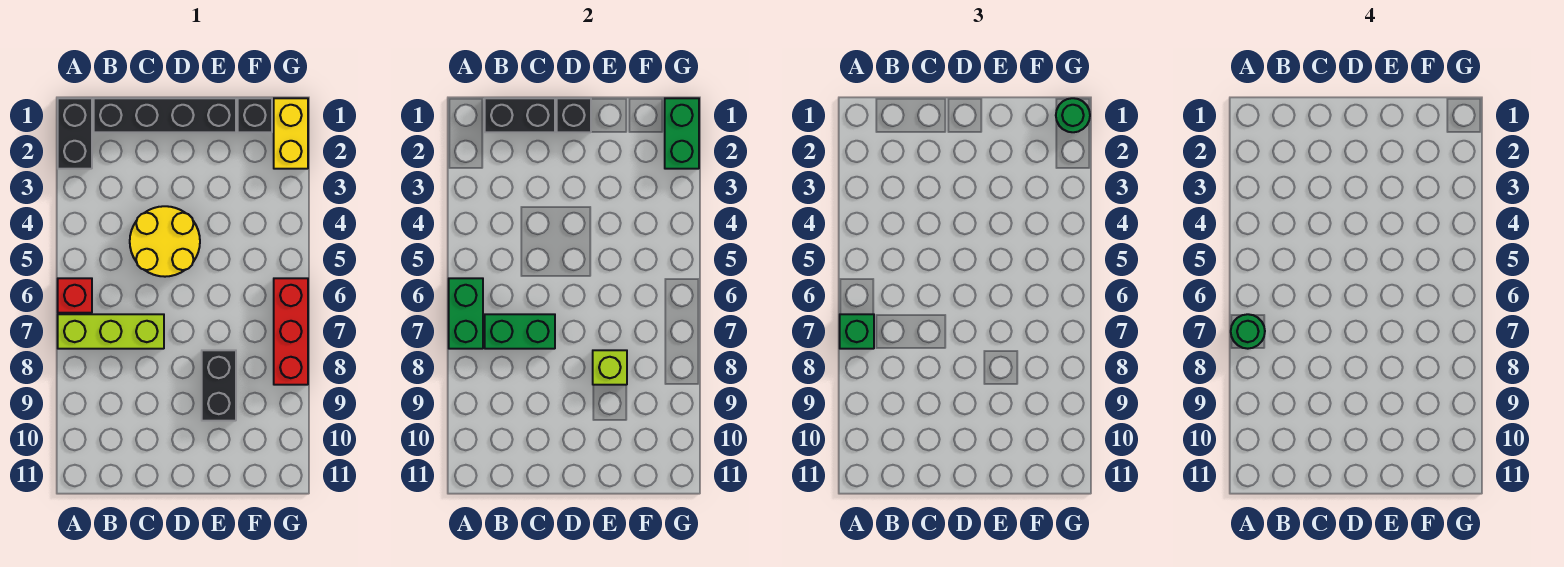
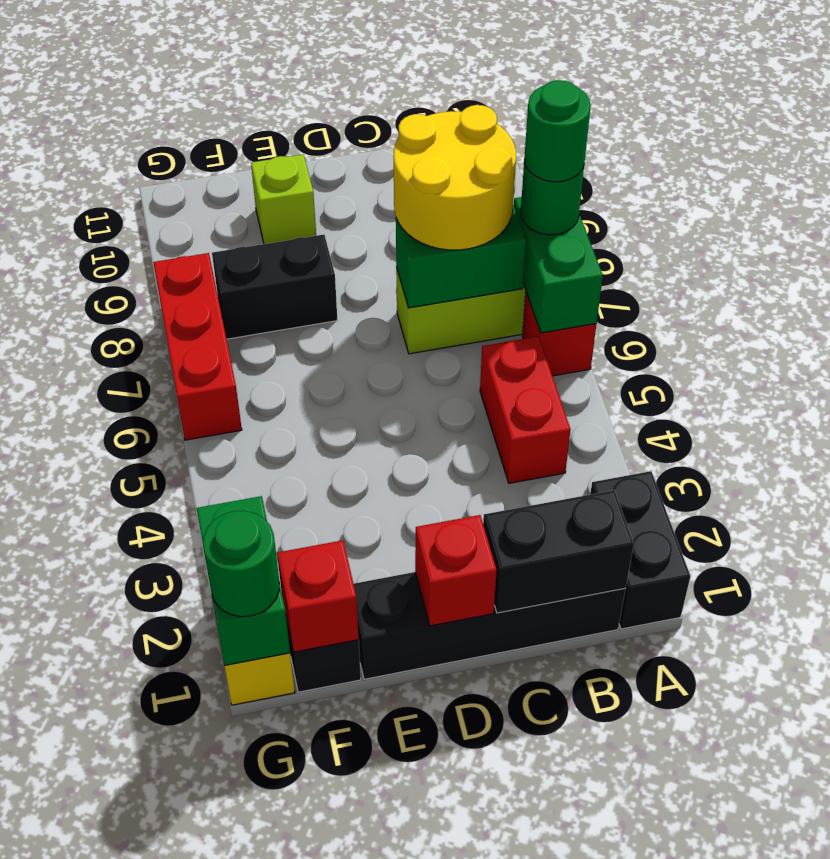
green brick A7 level 3 -> green round brick A7 level 3
none -> red brick B4:B5 level 1
yellow round brick C4:D5 level 1 -> yellow round brick B7:C8 level 3
black brick D1 level 2 -> red brick D1 level 2
black brick E8:E9 level 1 -> black brick E8:F8 level 1
lime brick E8 level 2 -> lime brick E10 level 1
none -> red brick F1 level 2

